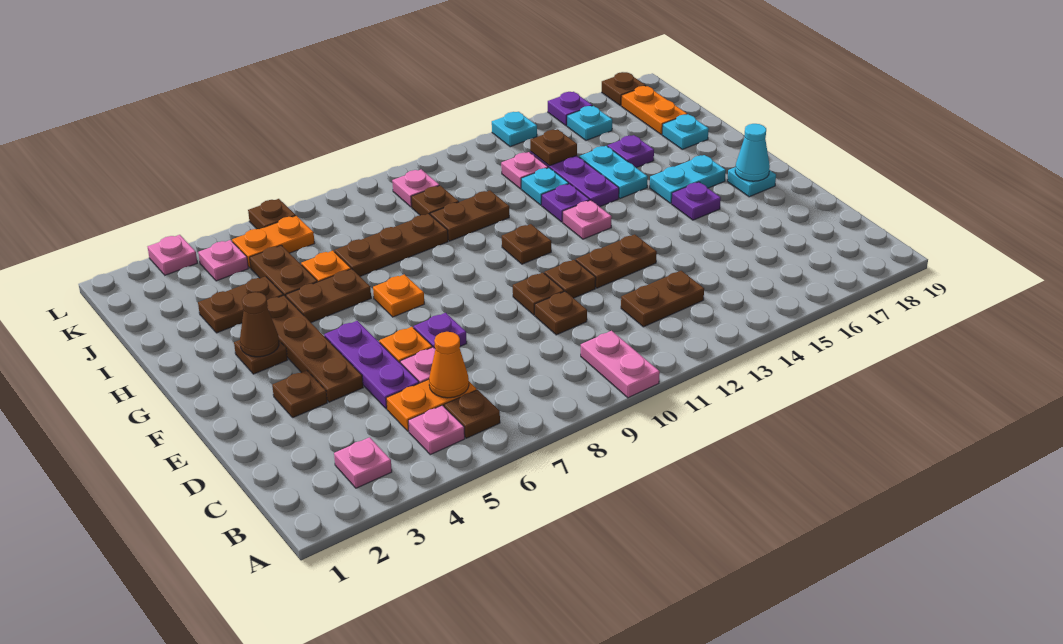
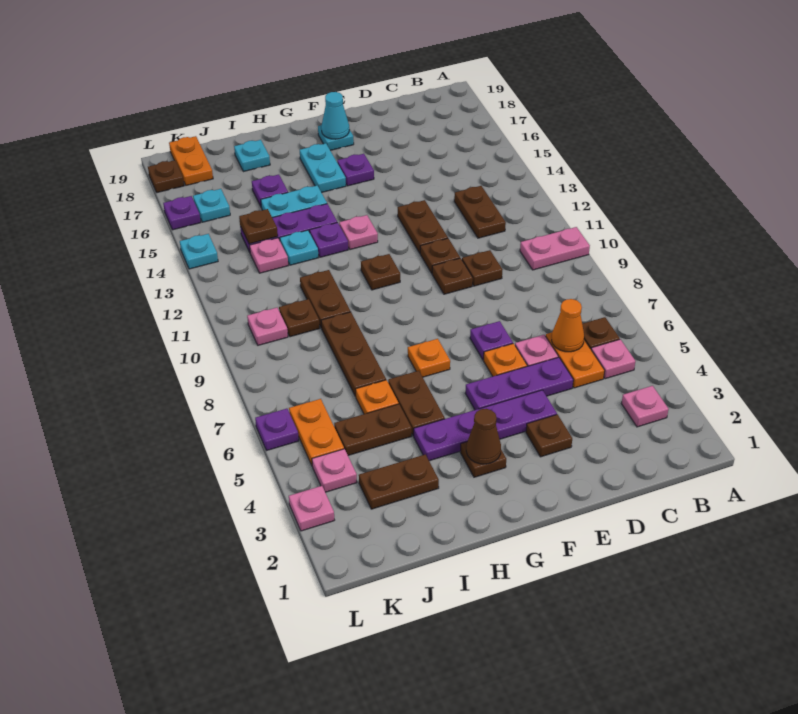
brown plate E4:H4 level 1 -> purple plate E4:H4 level 1
brown plate I3:I4 level 1 -> brown plate I3:J3 level 1
orange plate J18:K18 level 1 -> orange plate K18:K19 level 1
brown plate L6 level 1 -> purple plate L6 level 1

